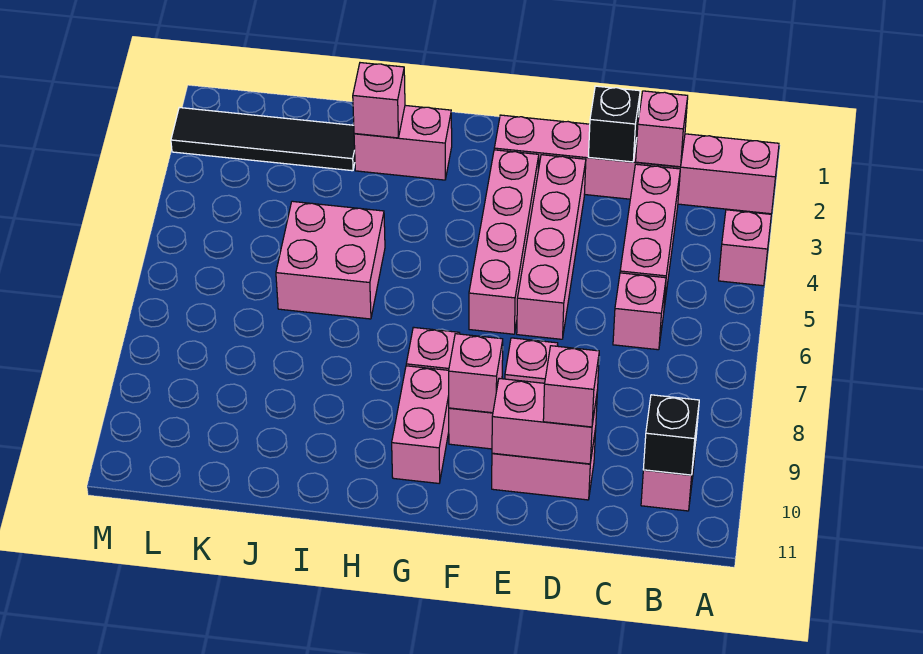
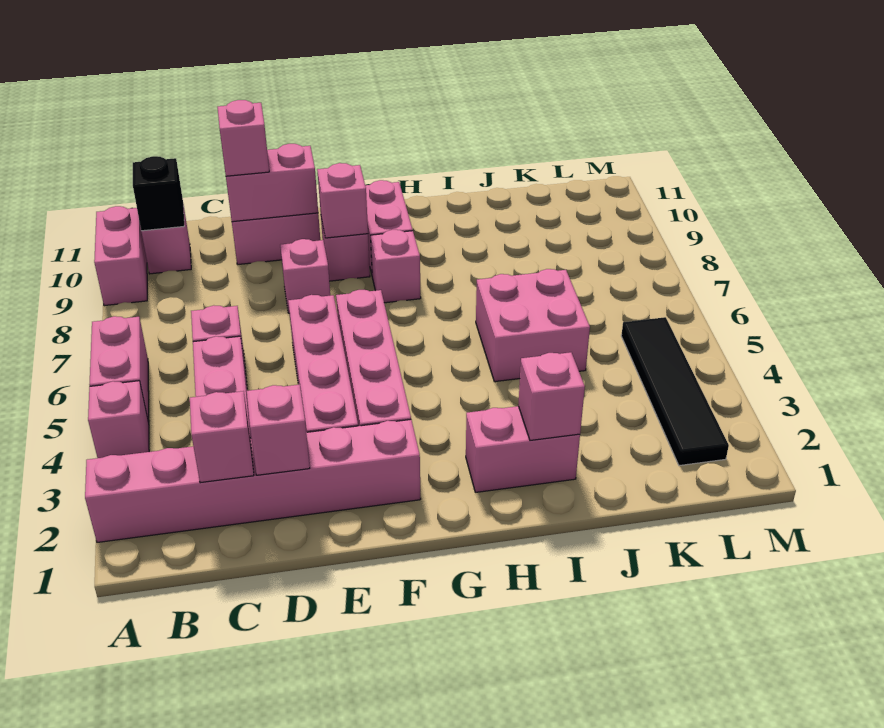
none -> pink brick A5:A6 level 1
none -> pink brick A9:A10 level 1
black brick D2 level 2 -> pink brick D2 level 2
black tile J2:M2 level 1 -> black tile L2:L5 level 1

